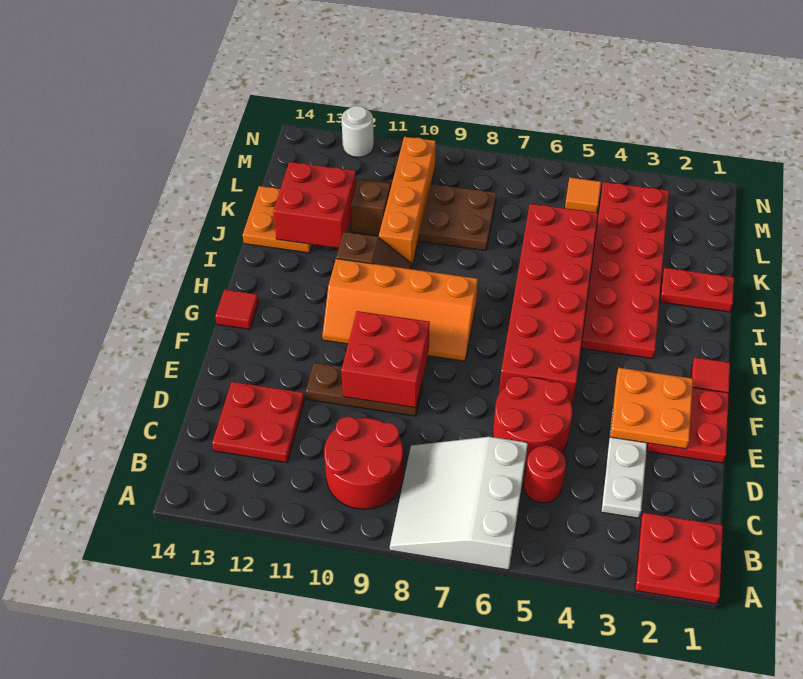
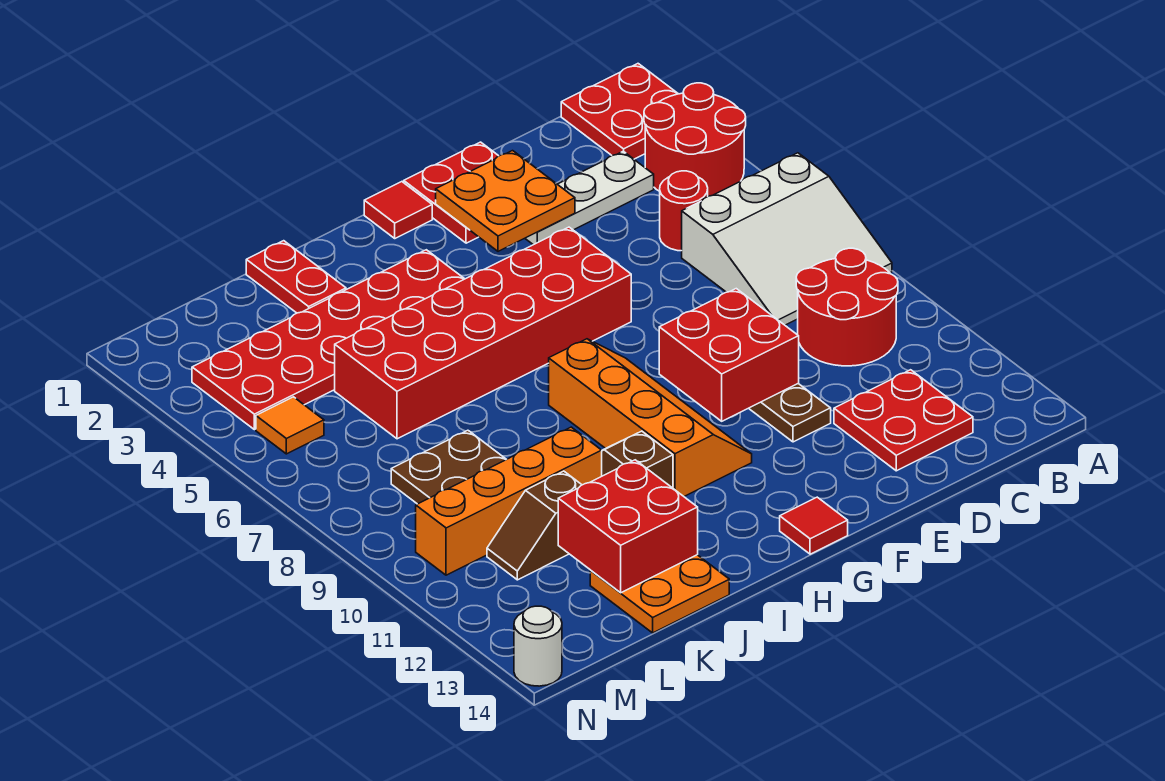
red round brick D5:E6 level 1 -> red round brick A3:B4 level 1
white round brick N12 level 1 -> white round brick N14 level 1

